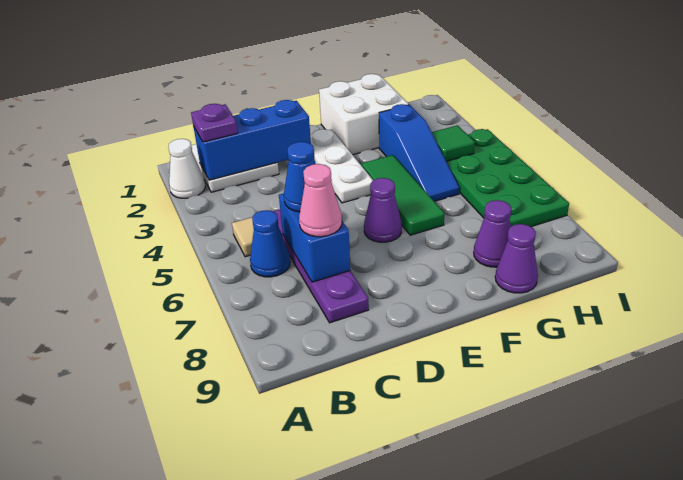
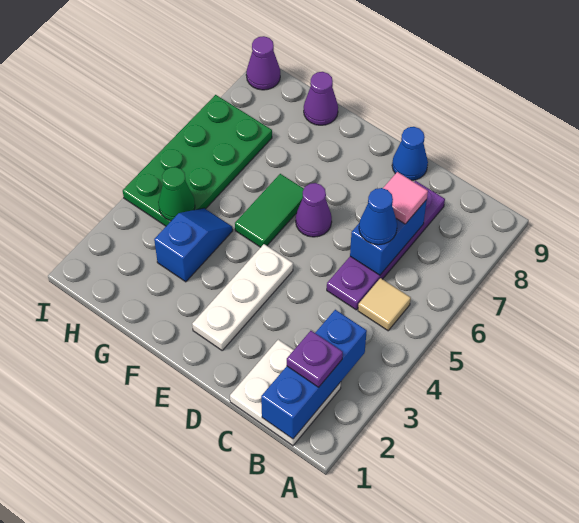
white cone A2 level 1 -> none
blue brick B2:D2 level 2 -> blue brick B1:B3 level 2
blue cone B6 level 1 -> blue cone D9 level 1
pink cone C7 level 3 -> pink tile C7 level 3
white brick F1:G2 level 1 -> none
green tile F4:F6 level 1 -> green tile F5:F6 level 1
blue slope G3:G5 level 1 top 3 -> blue slope G3:G4 level 1 top 3
purple cone G8 level 1 -> purple cone I9 level 1
green tile H4 level 2 -> green cone H4 level 2

